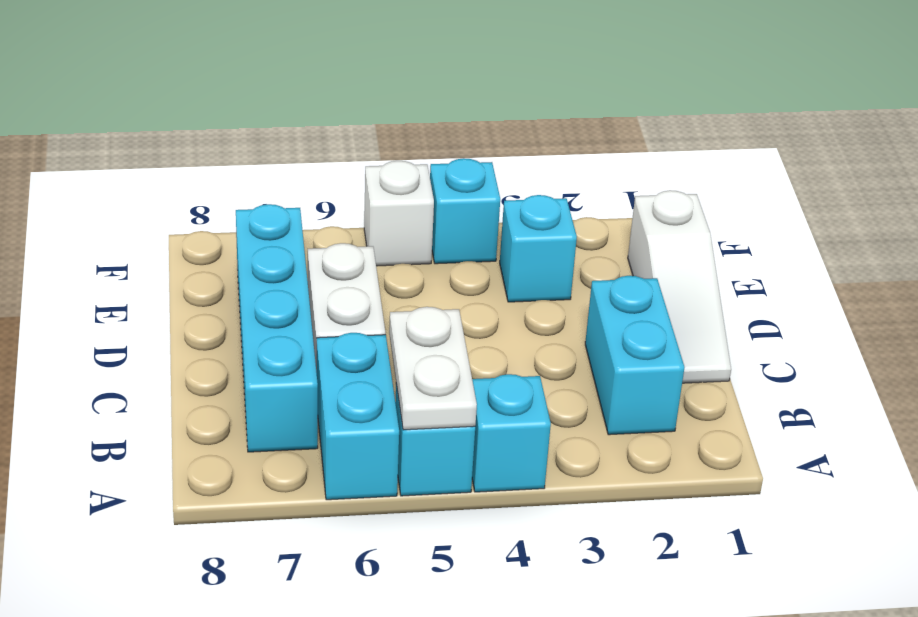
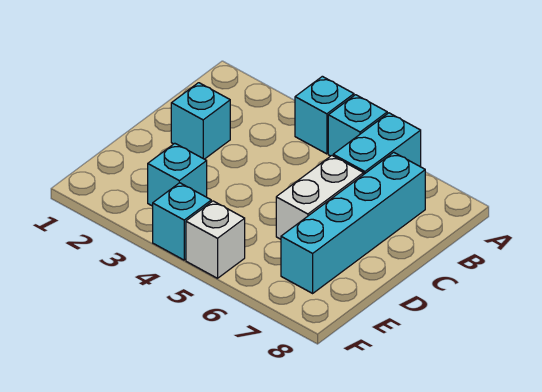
white plate A5:B5 level 2 -> none
cyan brick B2:C2 level 1 -> cyan brick C2 level 1
white slope C1:E1 level 1 top E -> none

